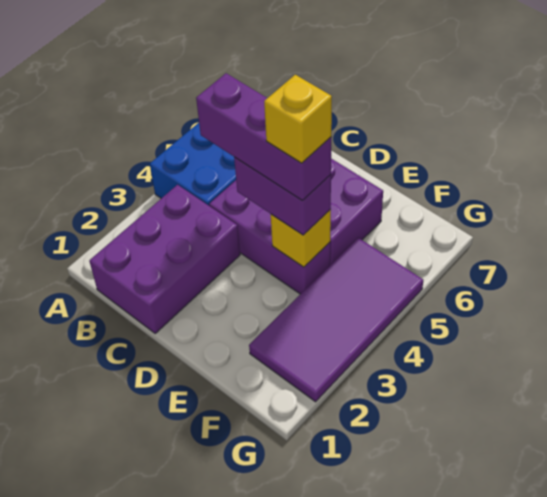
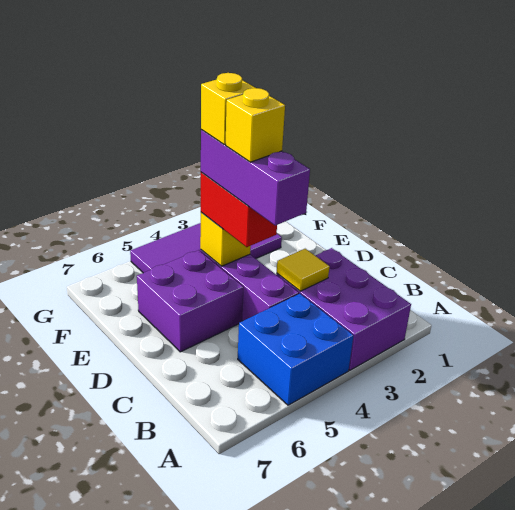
purple brick B1:C3 level 1 -> purple brick A2:C3 level 1
none -> yellow tile C3 level 2
purple brick D4:E4 level 3 -> red brick D4:E4 level 3
none -> yellow brick D4 level 5

